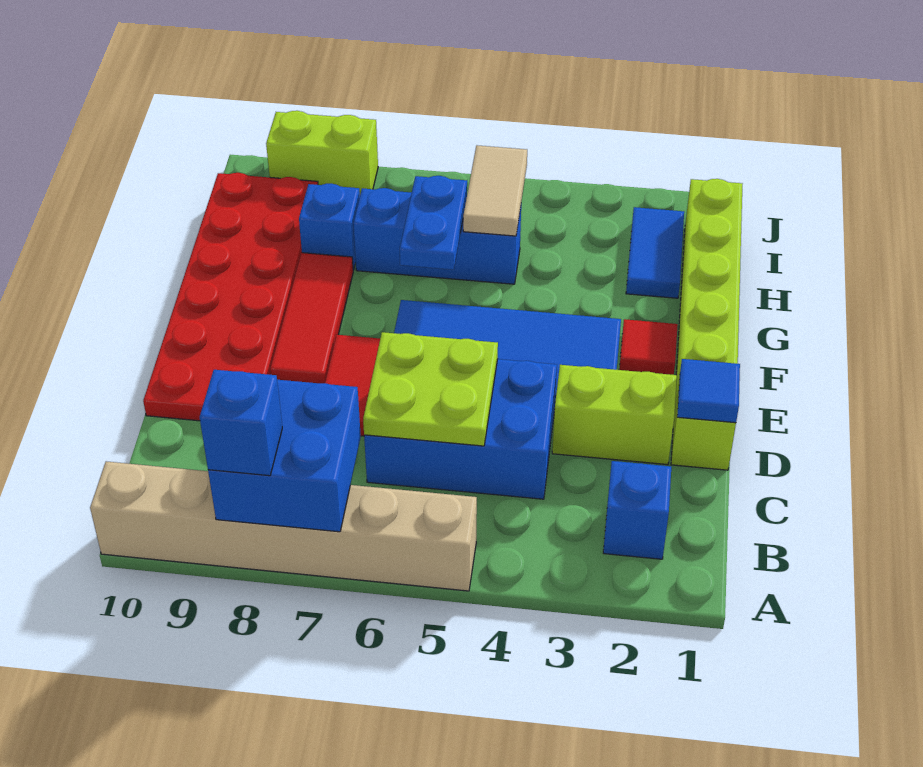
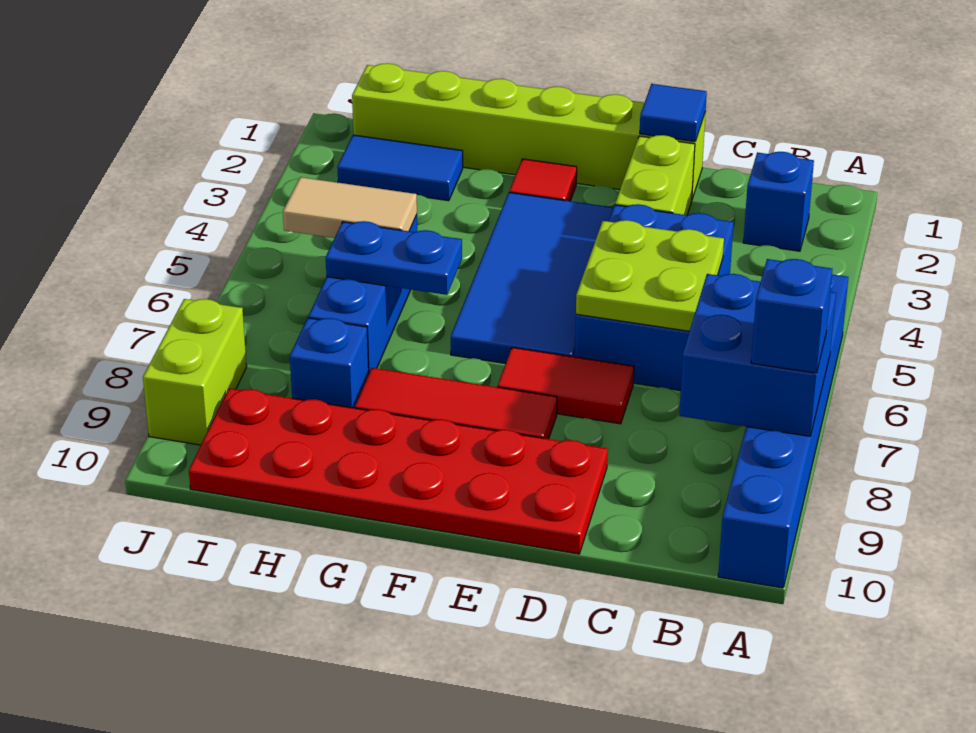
tan brick A5:A10 level 1 -> blue brick A5:A10 level 1

